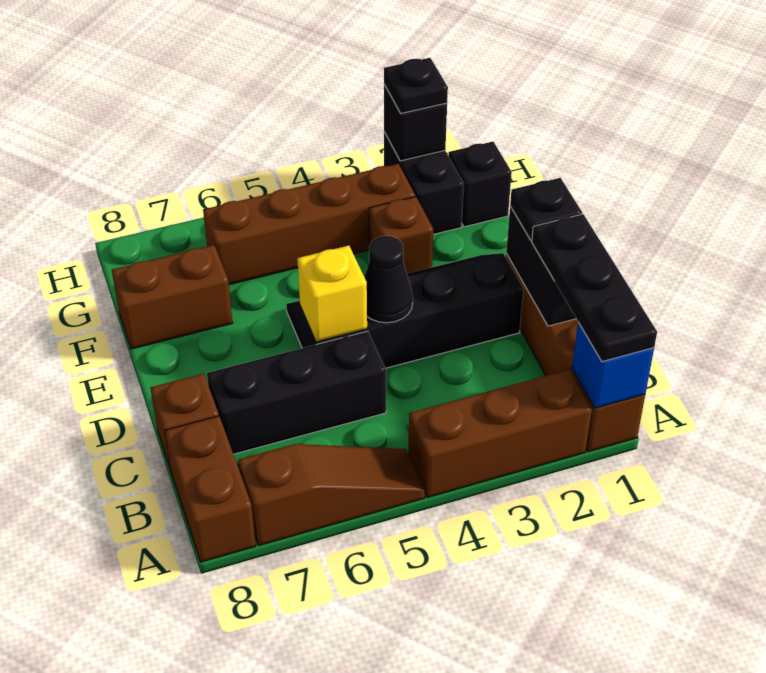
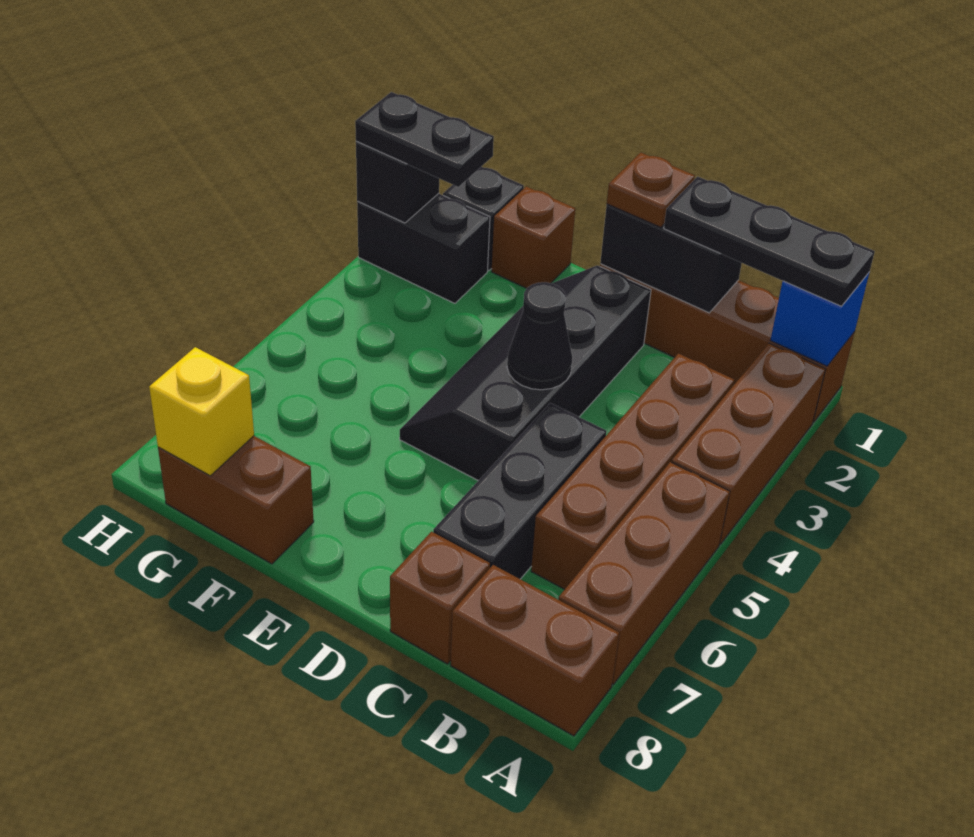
brown slope A5:A7 level 1 top 7 -> brown brick A5:A7 level 1
black plate D1 level 3 -> brown plate D1 level 3
yellow brick D5 level 2 -> yellow brick G8 level 2
brown brick F3 level 1 -> brown brick F1 level 1
brown brick F7:F8 level 1 -> brown brick F8:G8 level 1
brown brick G3:G6 level 1 -> brown brick B3:B6 level 1
black plate H2 level 3 -> black plate G2:H2 level 3

